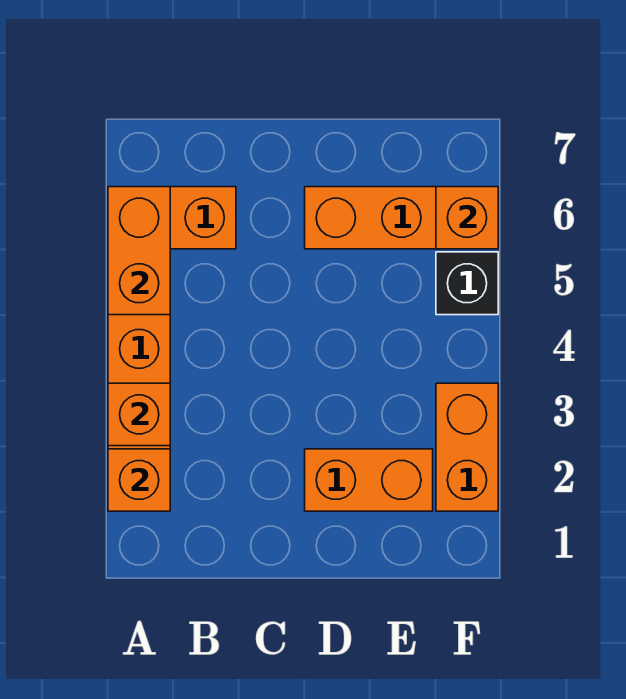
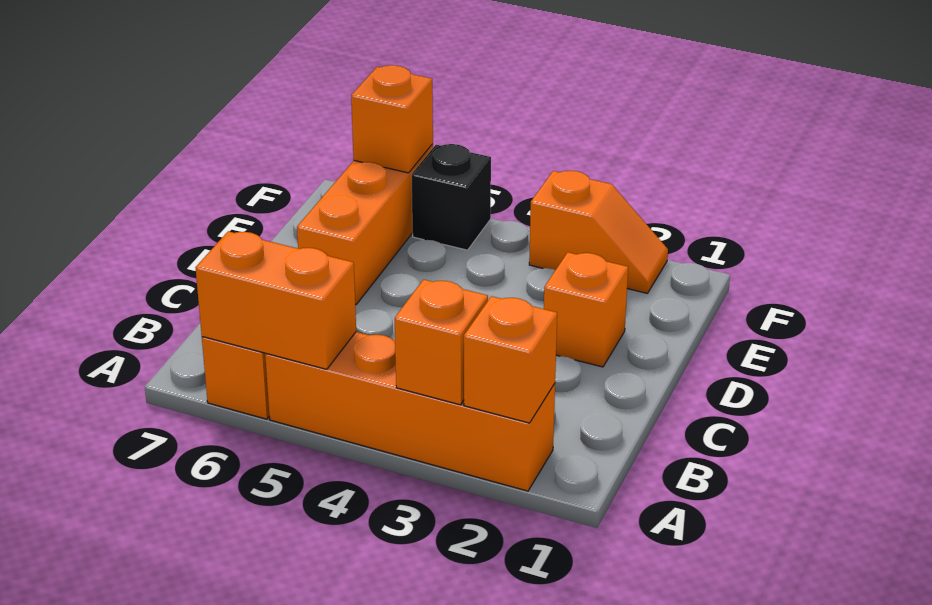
orange brick D2:E2 level 1 -> orange brick D2 level 1
orange brick F2:F3 level 1 -> orange slope F2:F3 level 1 top 3

